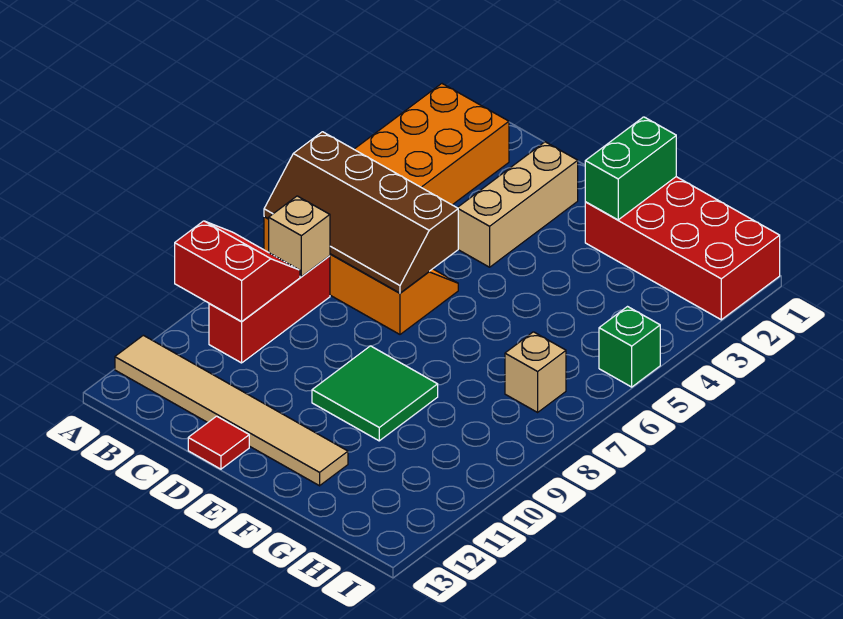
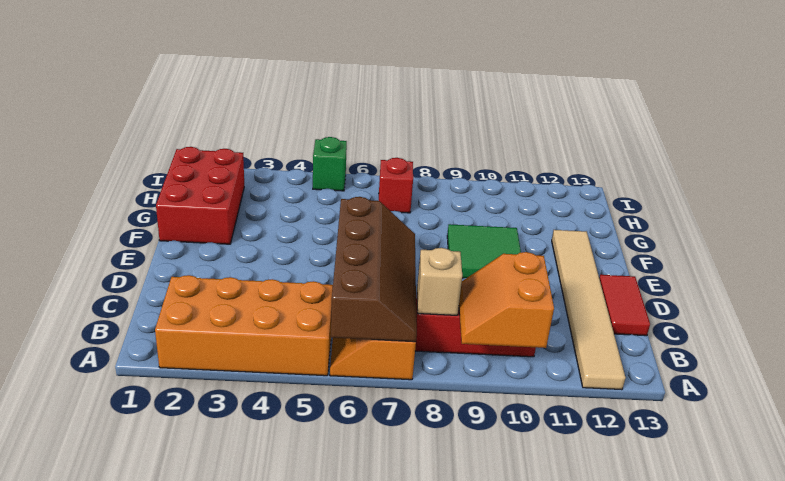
red slope A9:B10 level 2 top 10 -> orange slope A9:B10 level 2 top 10
tan brick D2:D4 level 1 -> none
red tile D13 level 1 -> red tile C13:D13 level 1
red brick F1:I2 level 1 -> red brick F1:H2 level 1
green brick F1:F2 level 2 -> none
tan brick H7 level 1 -> red brick H7 level 1

